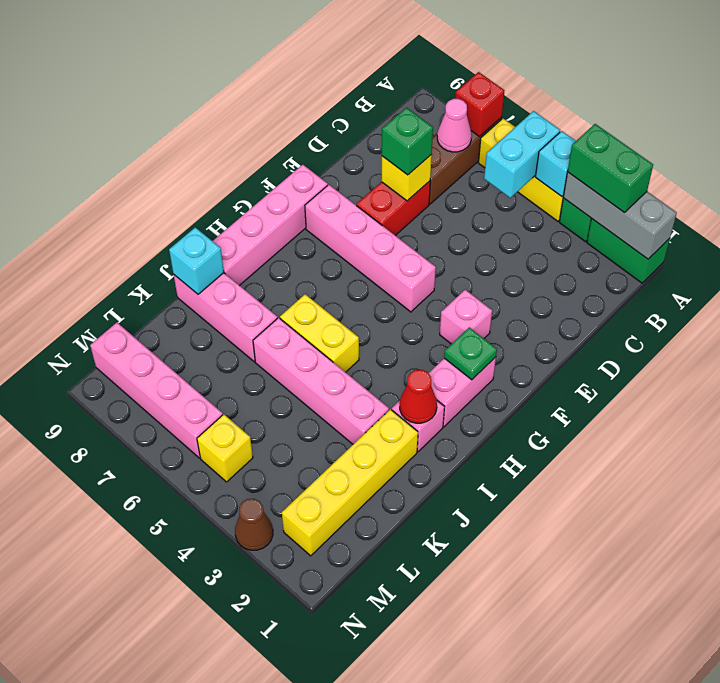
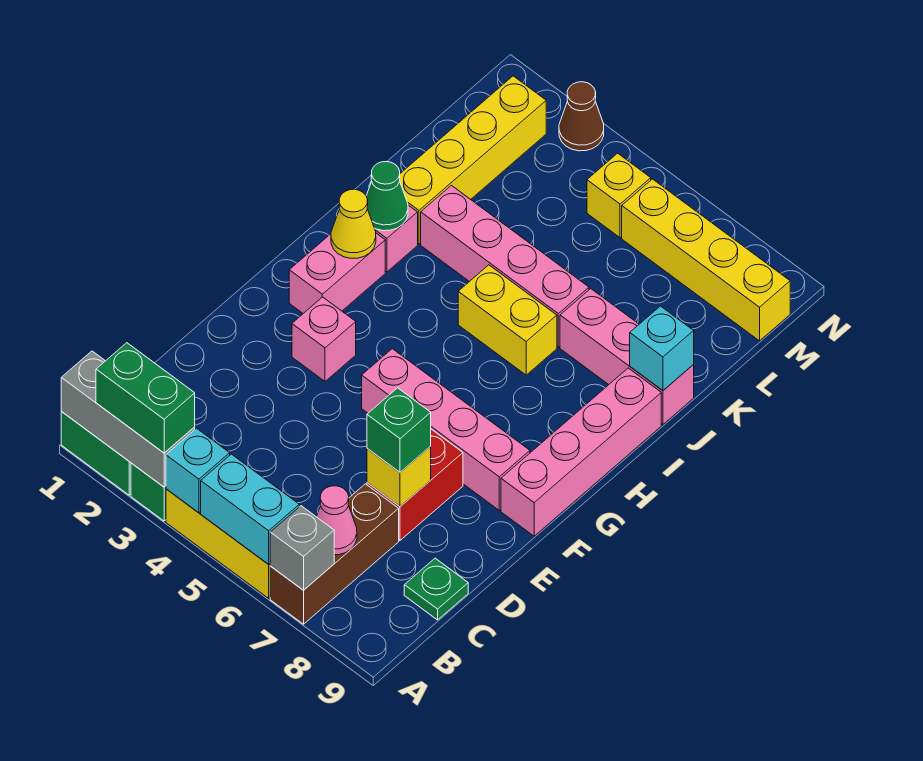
cyan brick A5:B5 level 2 -> cyan brick A5:A6 level 2
red brick A7 level 2 -> grey brick A7 level 2
green plate G2 level 2 -> green plate C9 level 1
none -> yellow cone H2 level 2
red cone I2 level 2 -> green cone I2 level 2
pink brick M6:M9 level 1 -> yellow brick M6:M9 level 1

